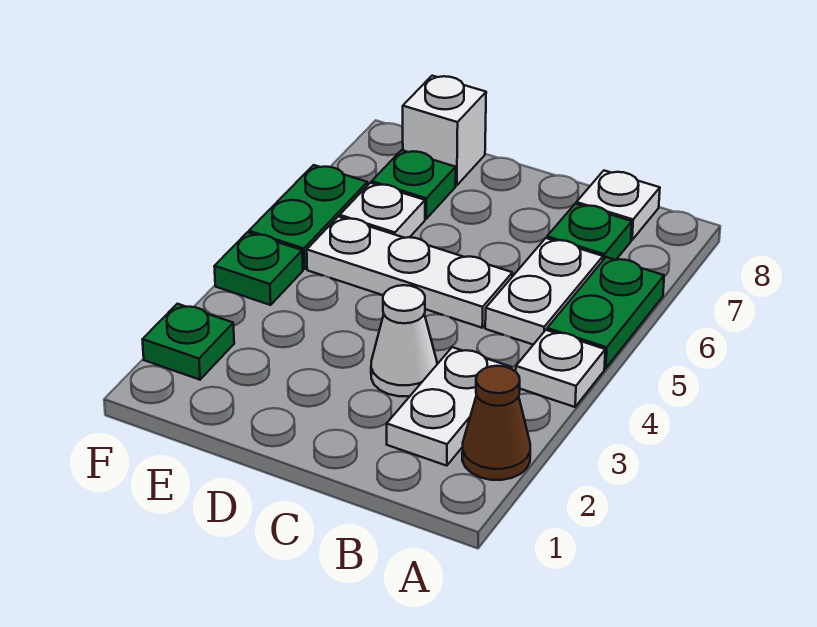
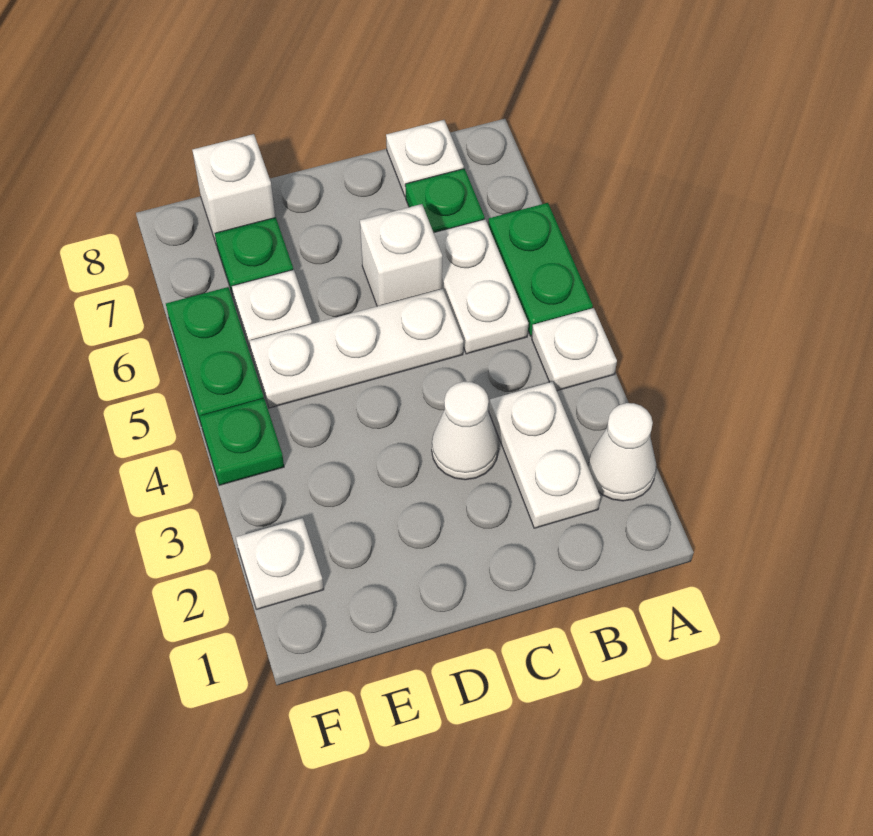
brown cone A2 level 1 -> white cone A2 level 1
none -> white brick C6 level 1
green plate F2 level 1 -> white plate F2 level 1

